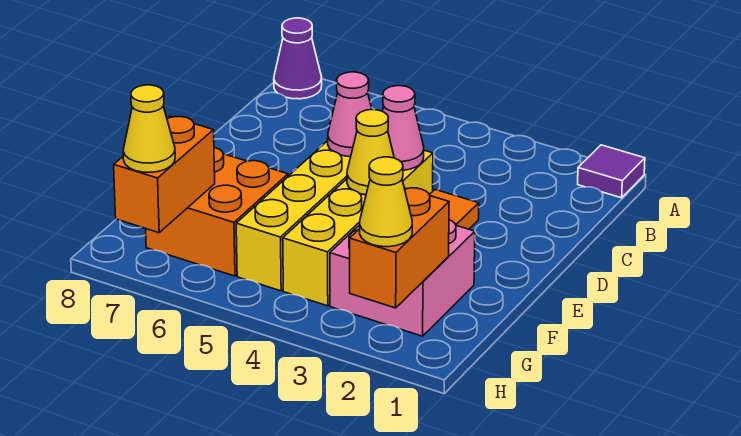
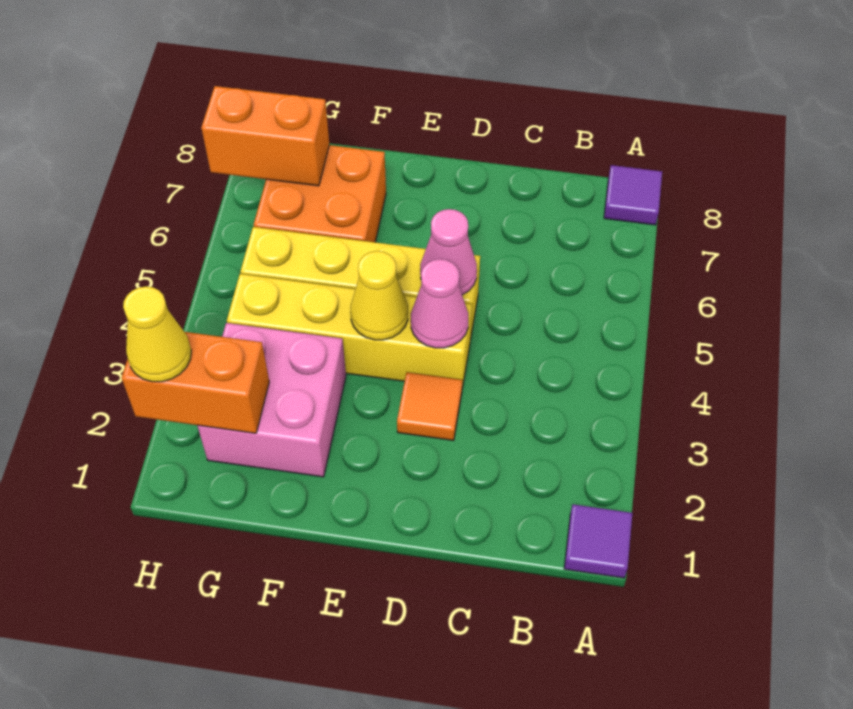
purple cone A8 level 1 -> purple tile A8 level 1
yellow cone H7 level 3 -> none

